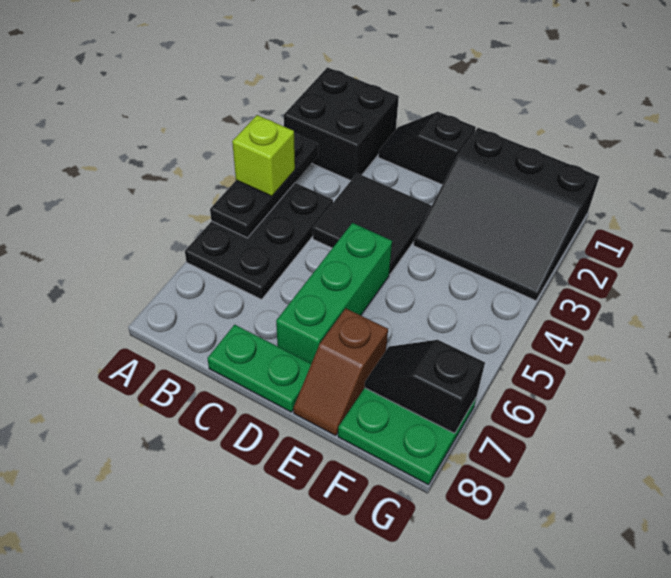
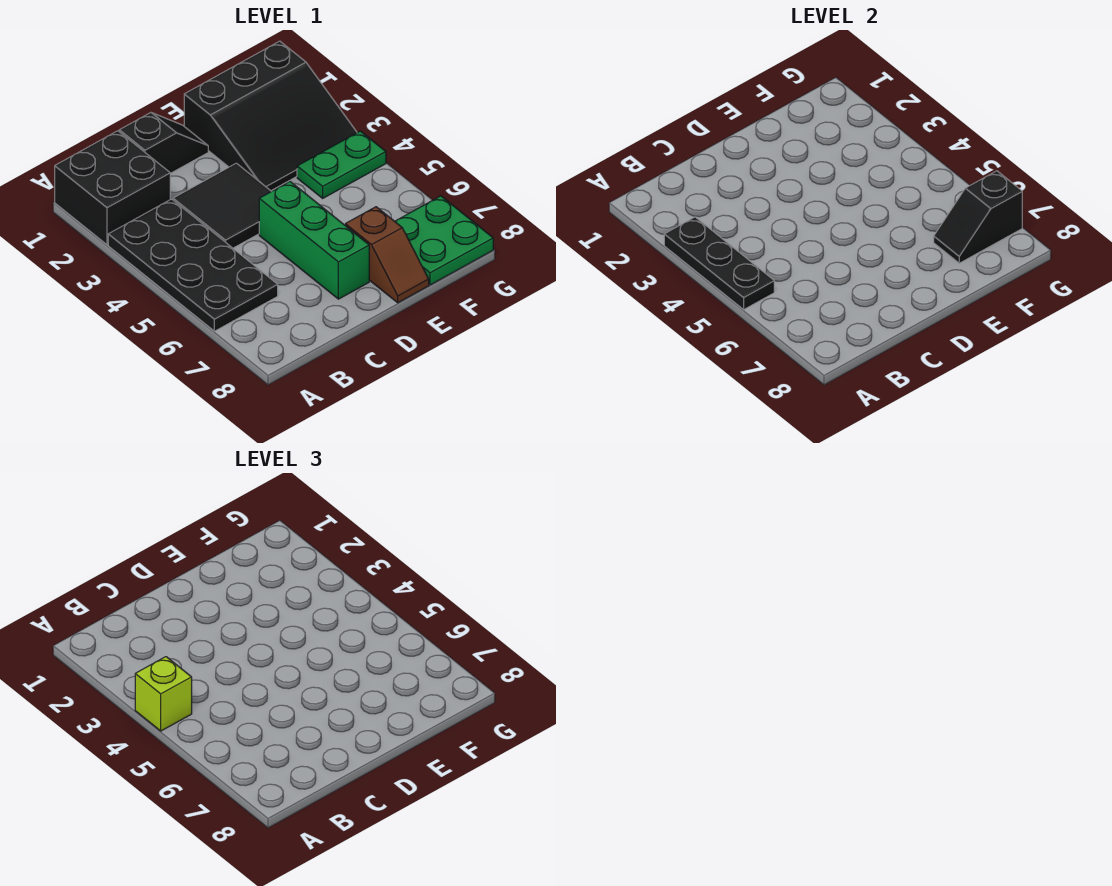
black plate A4:B6 level 1 -> black plate A3:B6 level 1
black slope C1:D1 level 1 top D -> black slope C1:D1 level 1 top C
green plate C8:D8 level 1 -> green plate F4:G4 level 1

